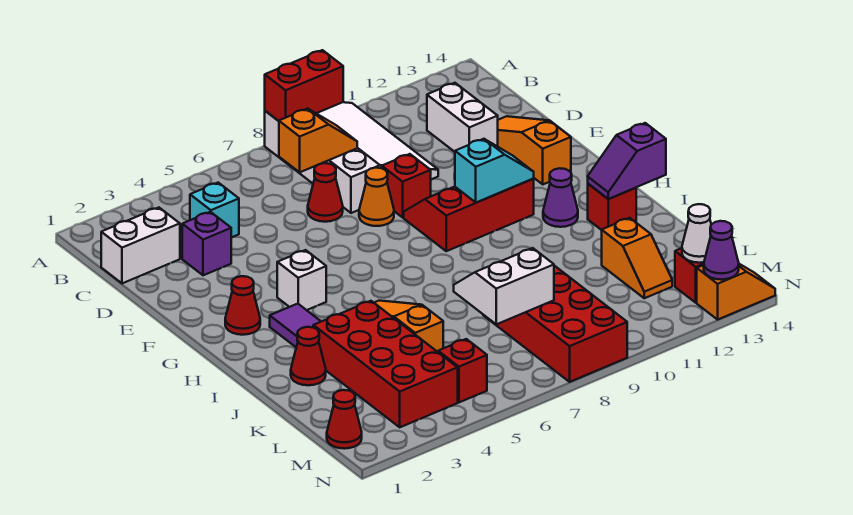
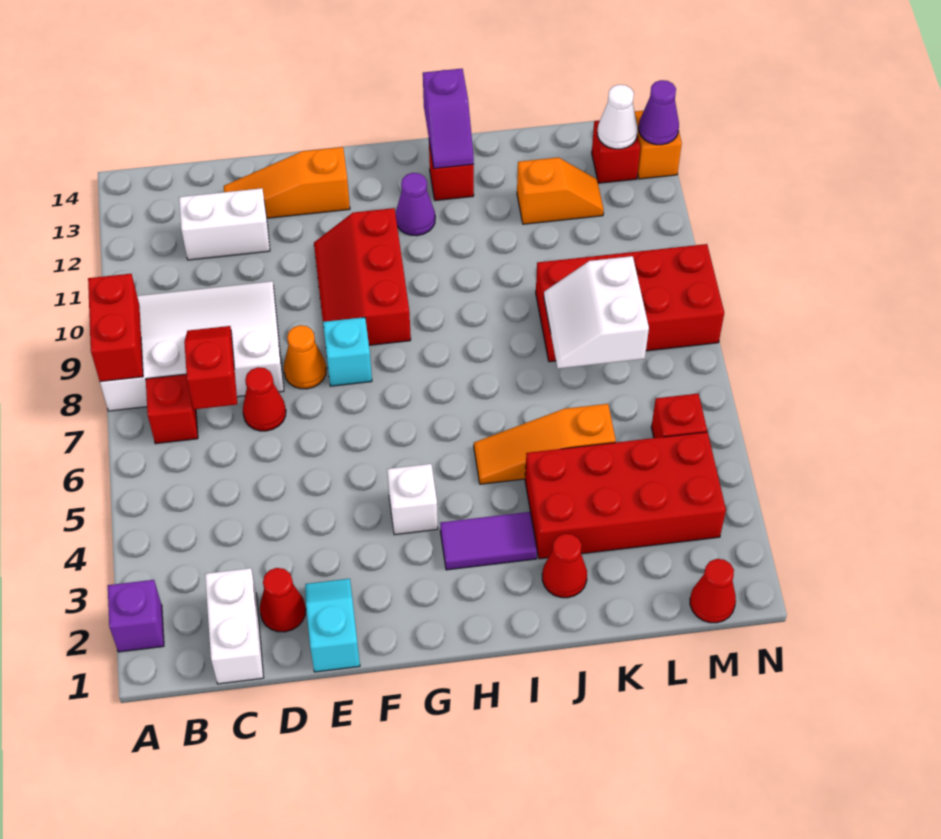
cyan brick C4 level 1 -> cyan brick F8 level 1
orange slope C7:C8 level 2 top 7 -> red slope C7:C8 level 2 top 7
purple brick D3 level 1 -> purple brick A2 level 1
red brick E9 level 1 -> red brick B7 level 1
red cone G2 level 1 -> red cone D2 level 1
cyan slope G10:G11 level 2 top 10 -> cyan slope E1:E2 level 1 top 1

